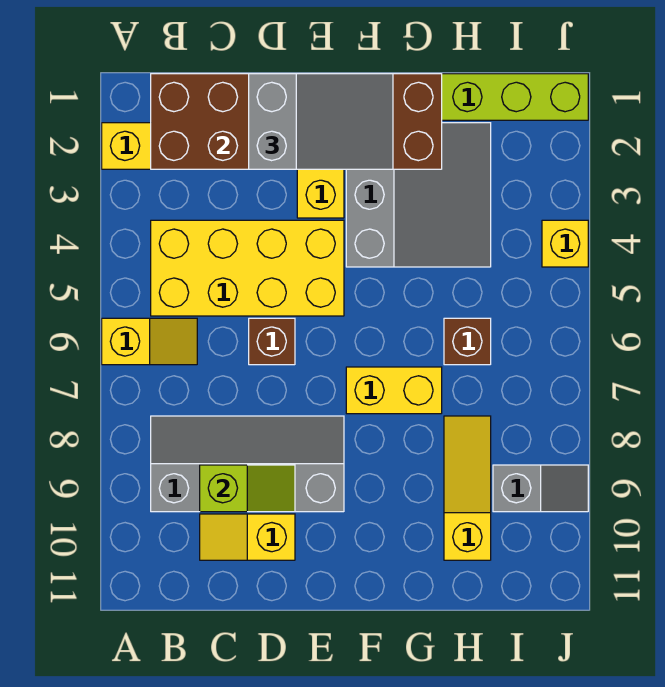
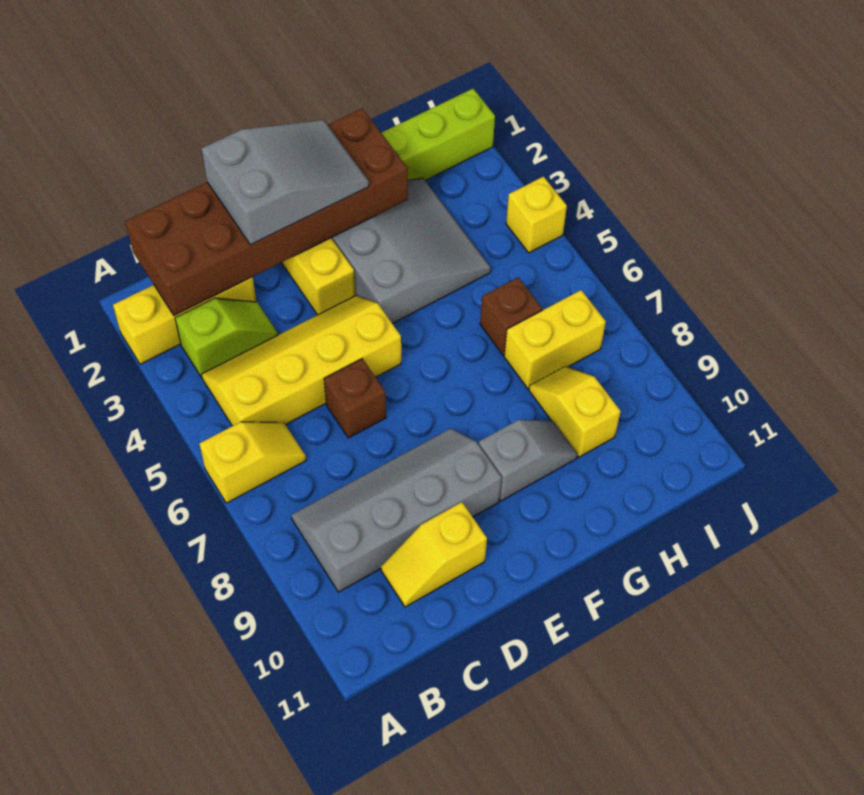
yellow brick B4:E5 level 1 -> yellow slope B4:E5 level 1 top 5
lime slope C9:D9 level 2 top C -> lime slope B3:C3 level 1 top B
yellow brick F7:G7 level 1 -> yellow brick H7:I7 level 1
yellow slope H8:H10 level 1 top 10 -> yellow slope H8:H9 level 1 top 9
grey slope I9:J9 level 1 top I -> grey slope F9:G9 level 1 top F

